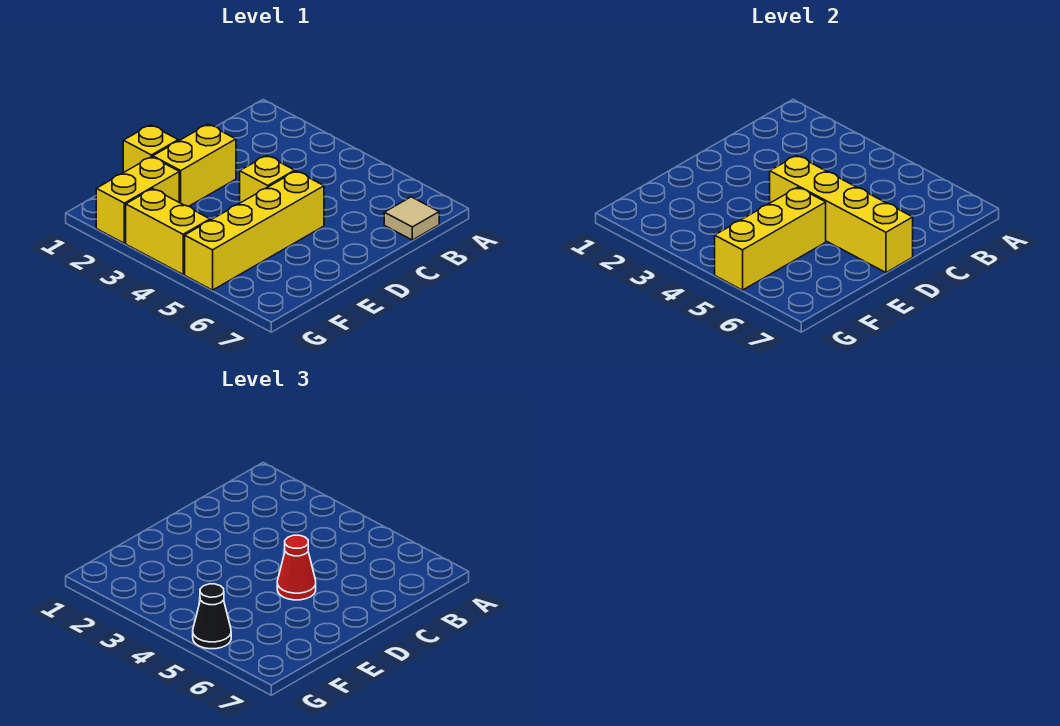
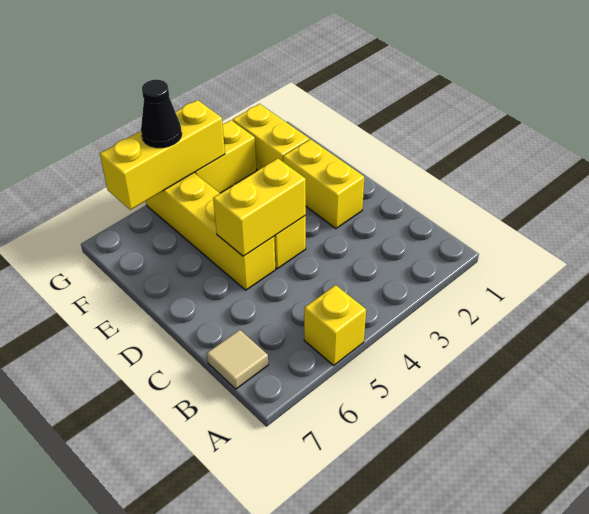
yellow brick D4:D7 level 2 -> yellow brick D4:D5 level 2
red cone D5 level 3 -> none
yellow brick E1 level 1 -> yellow brick A5 level 1
yellow brick E5:G5 level 2 -> yellow brick G4:G6 level 2

